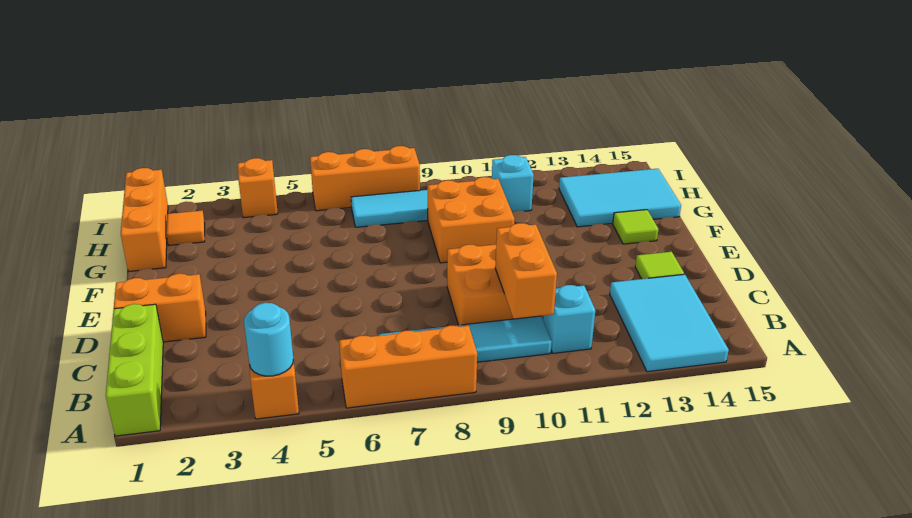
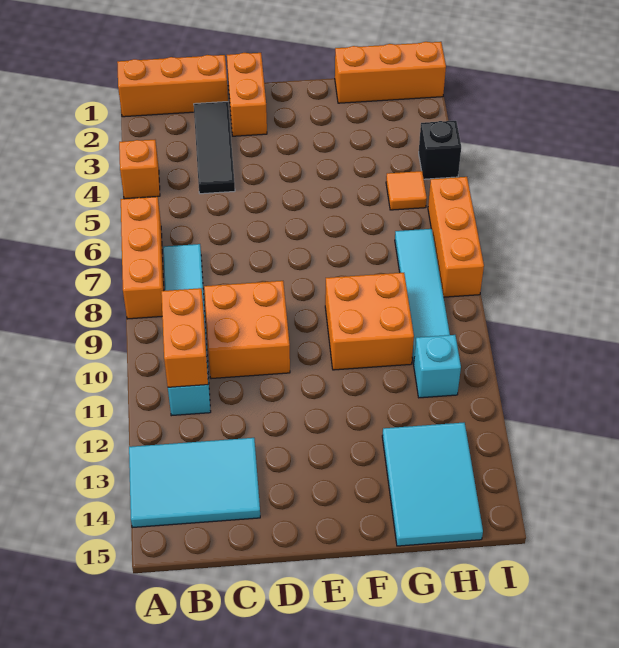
lime brick A1:C1 level 1 -> orange brick A1:C1 level 1
cyan round brick A4 level 2 -> none
orange brick B10:C10 level 2 -> orange brick B10:B11 level 2
none -> black tile C2:C4 level 1
lime tile D14 level 1 -> none
lime tile F14 level 1 -> none
orange tile H2 level 1 -> orange tile H5 level 1
orange brick I4 level 1 -> black brick I4 level 1

